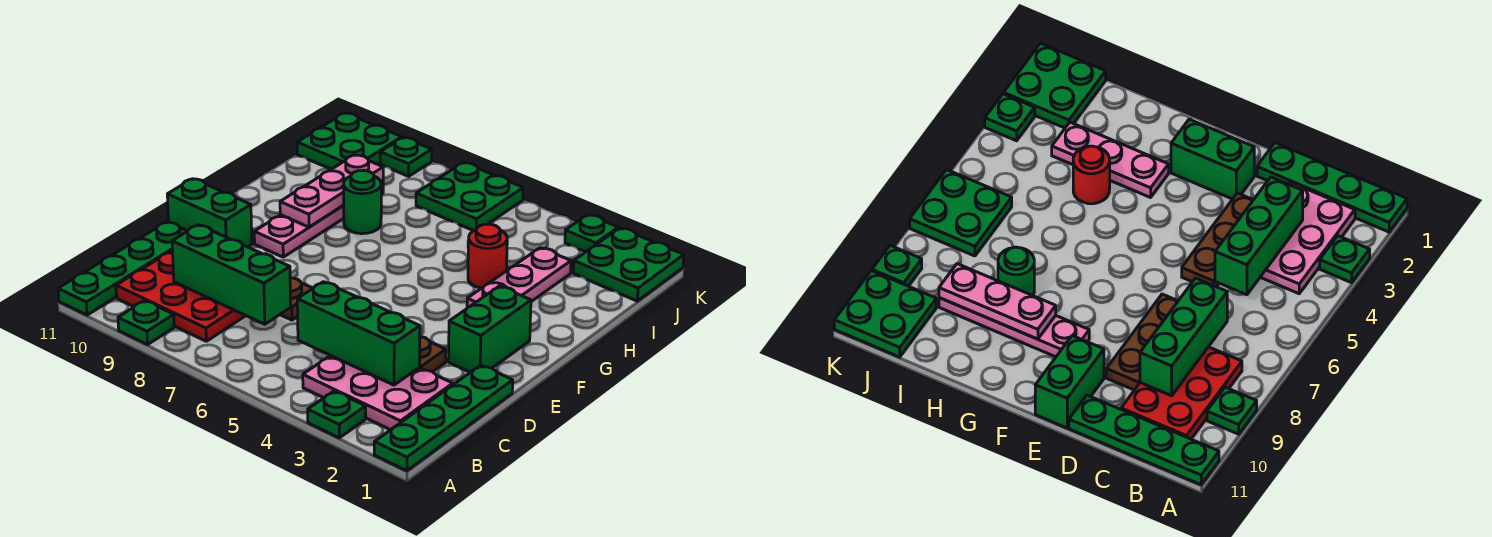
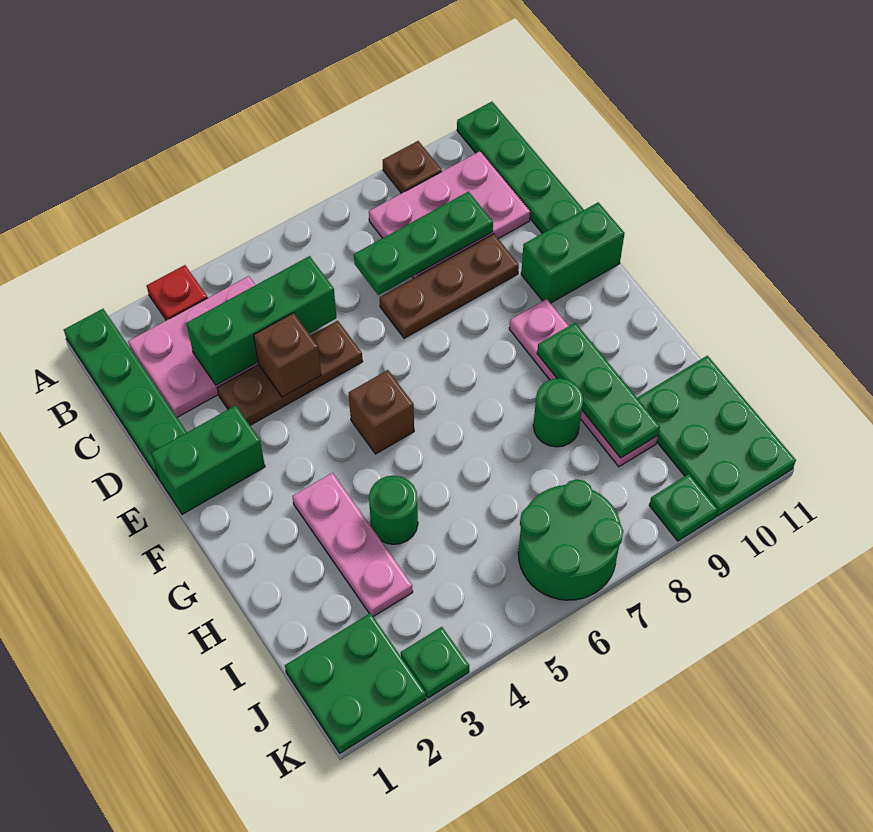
green plate A3 level 1 -> red plate A3 level 1
green plate A9 level 1 -> brown plate A9 level 1
red plate B8:C10 level 1 -> pink plate B8:C10 level 1
green brick C7:C9 level 2 -> green plate C7:C9 level 2
none -> brown brick D4 level 2
green brick E2:F2 level 1 -> green brick E1:E2 level 1
none -> brown brick F5 level 1
pink plate G9:I9 level 2 -> green plate G9:I9 level 2
red round brick H4 level 1 -> green round brick H4 level 1
green plate J6:K7 level 1 -> green round brick J6:K7 level 1
green plate J10:K11 level 1 -> green plate I10:K11 level 1

